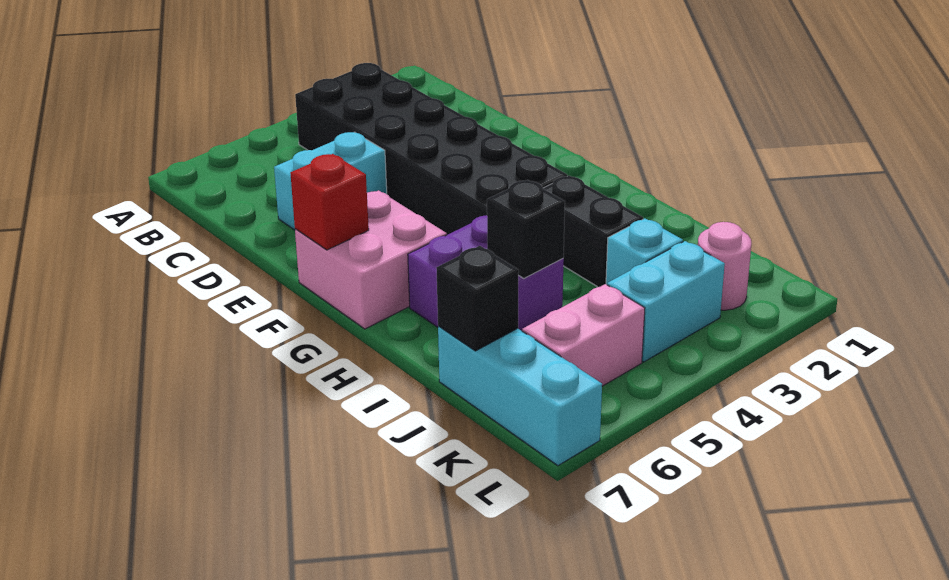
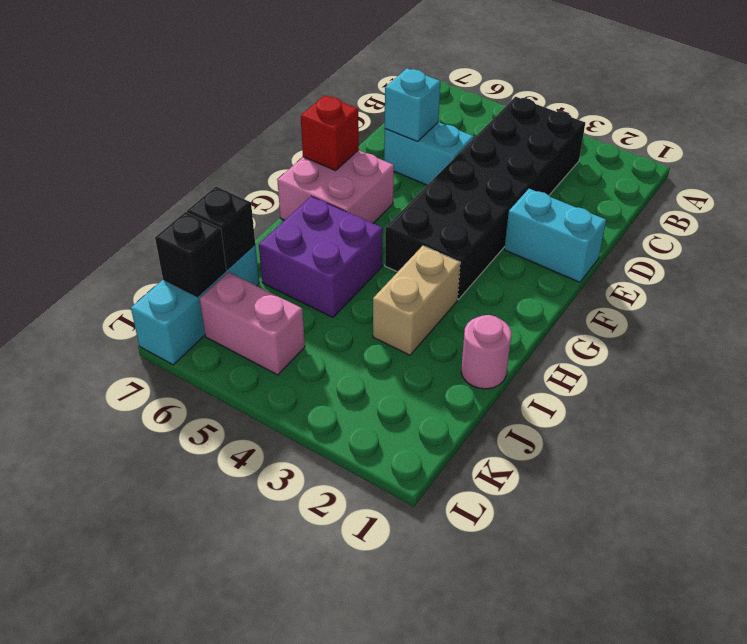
black brick H3:I3 level 1 -> tan brick H3:I3 level 1
black brick I5 level 2 -> black brick K7 level 2
cyan brick J3 level 1 -> cyan brick D6 level 2
pink round brick K2 level 1 -> pink round brick I1 level 1
cyan brick K3:K4 level 1 -> cyan brick E1:E2 level 1

